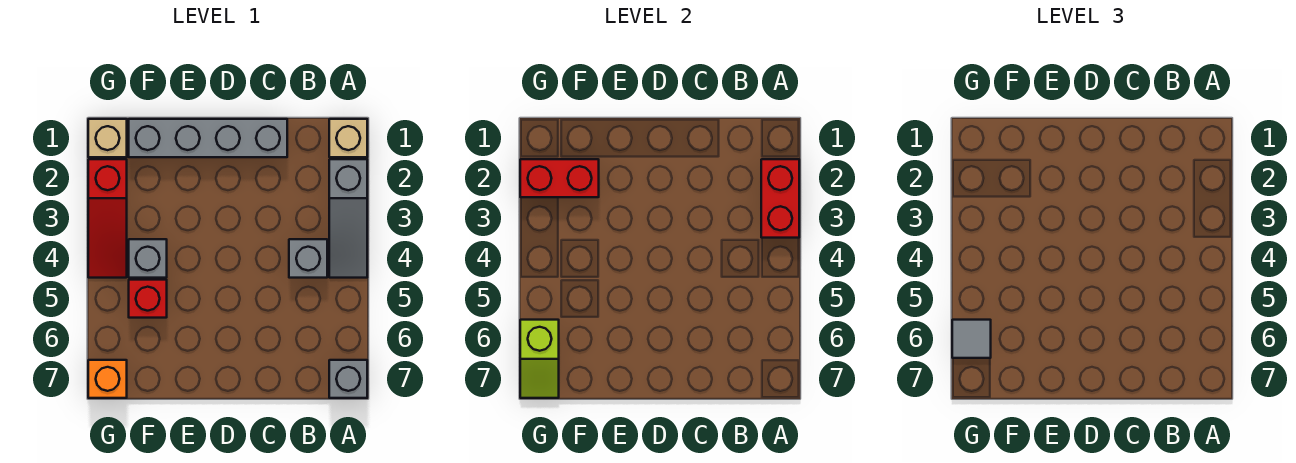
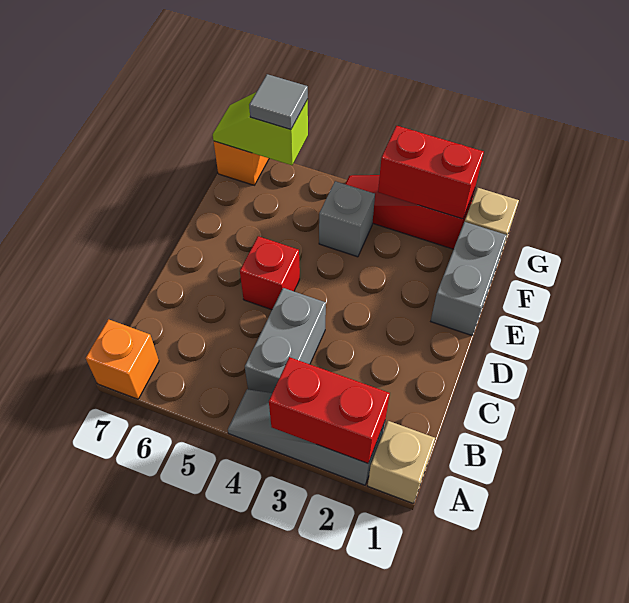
grey brick A7 level 1 -> orange brick A7 level 1
grey brick B4 level 1 -> grey brick B4:C4 level 1
grey brick C1:F1 level 1 -> grey brick E1:F1 level 1
red brick F2:G2 level 2 -> red brick G2:G3 level 2
red brick F5 level 1 -> red brick D5 level 1

